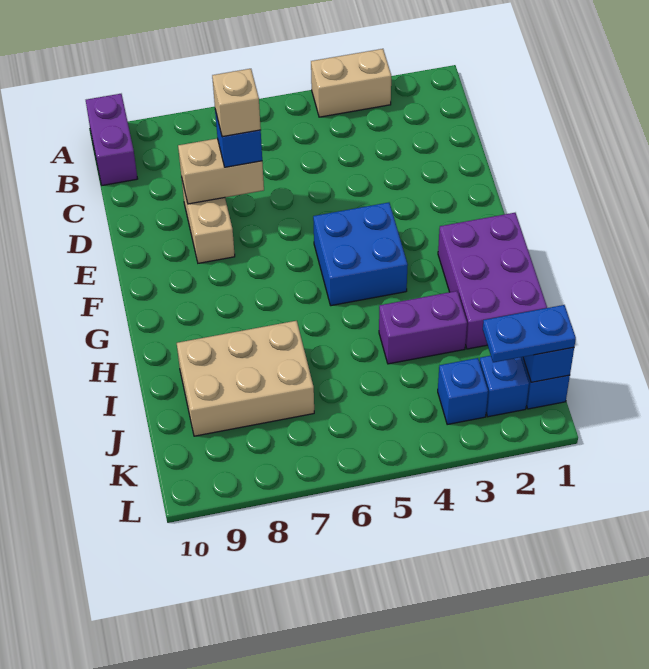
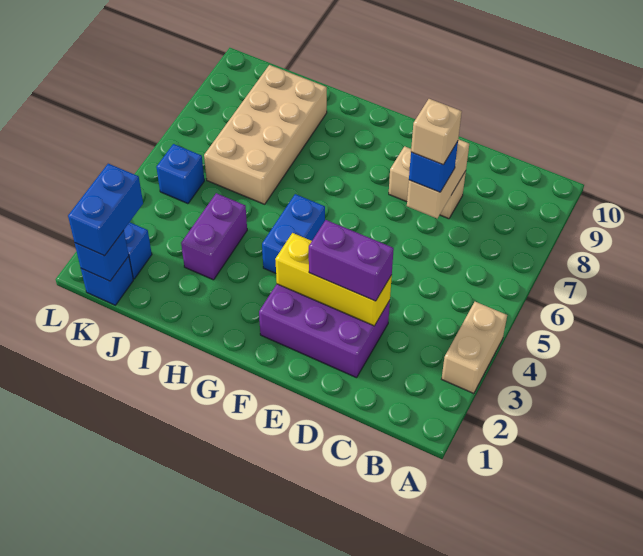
purple brick A10:B10 level 1 -> purple brick D3:E3 level 3
none -> yellow brick D3:F3 level 2
blue brick F4:G5 level 1 -> blue brick G4:G5 level 1
purple brick G1:I2 level 1 -> purple brick D2:F3 level 1
tan brick I7:J9 level 1 -> tan brick I6:J9 level 1
blue plate K1:K2 level 3 -> blue brick K1:K2 level 3
blue brick K3 level 1 -> blue brick K5 level 1

